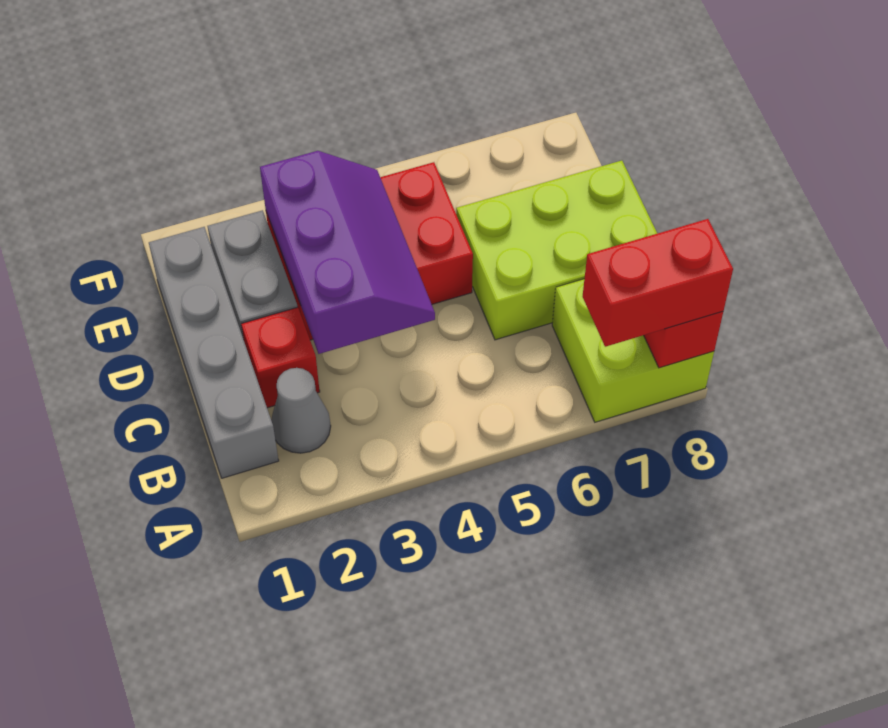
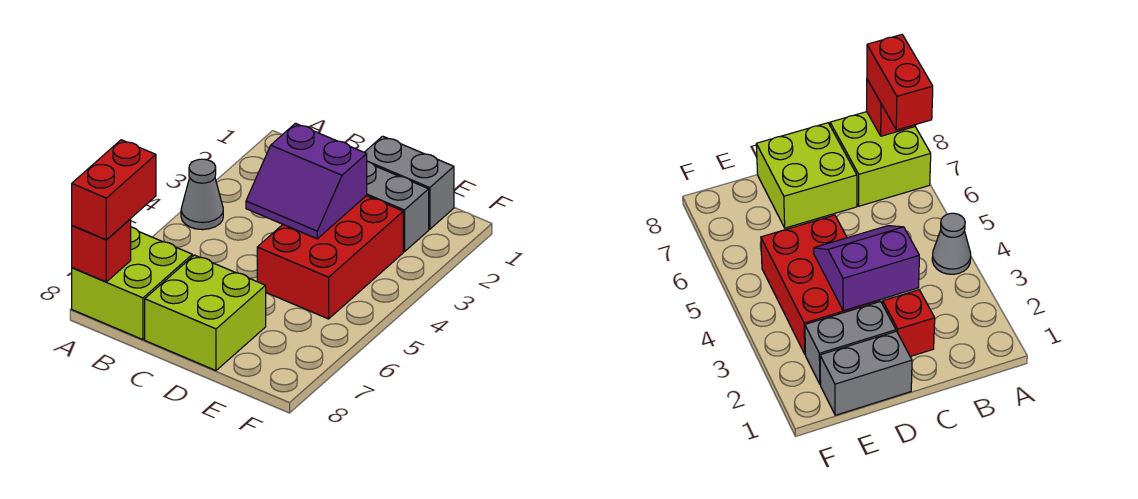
grey brick B1:E1 level 1 -> grey brick D1:E1 level 1
grey cone B2 level 1 -> grey cone A4 level 1
purple slope C3:E4 level 2 top 3 -> purple slope C3:D4 level 2 top 3
lime brick C6:D8 level 1 -> lime brick C7:D8 level 1

